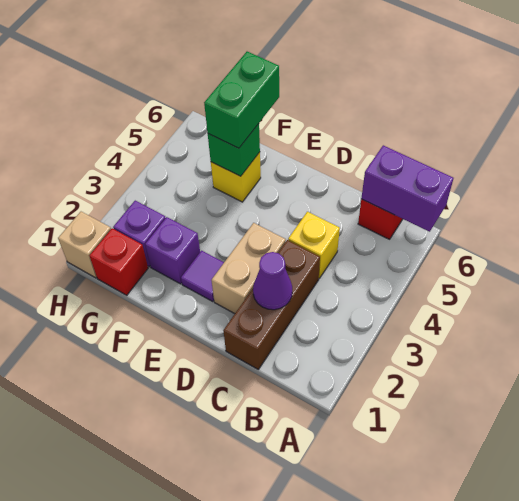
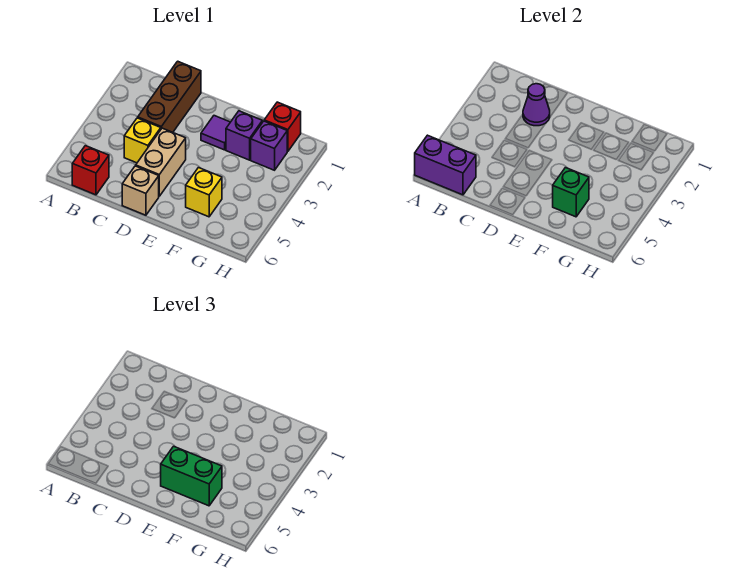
tan brick D2:D3 level 1 -> tan brick D4:D5 level 1
green brick F5:F6 level 3 -> green brick E5:F5 level 3
tan brick H1 level 1 -> tan brick D6 level 1

